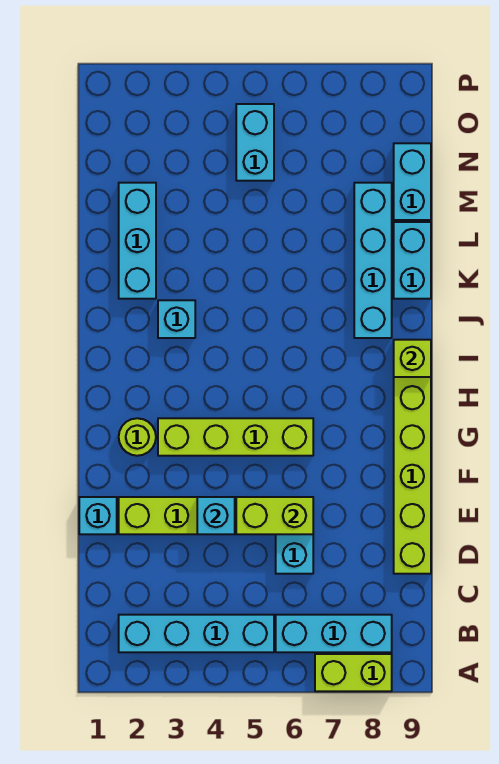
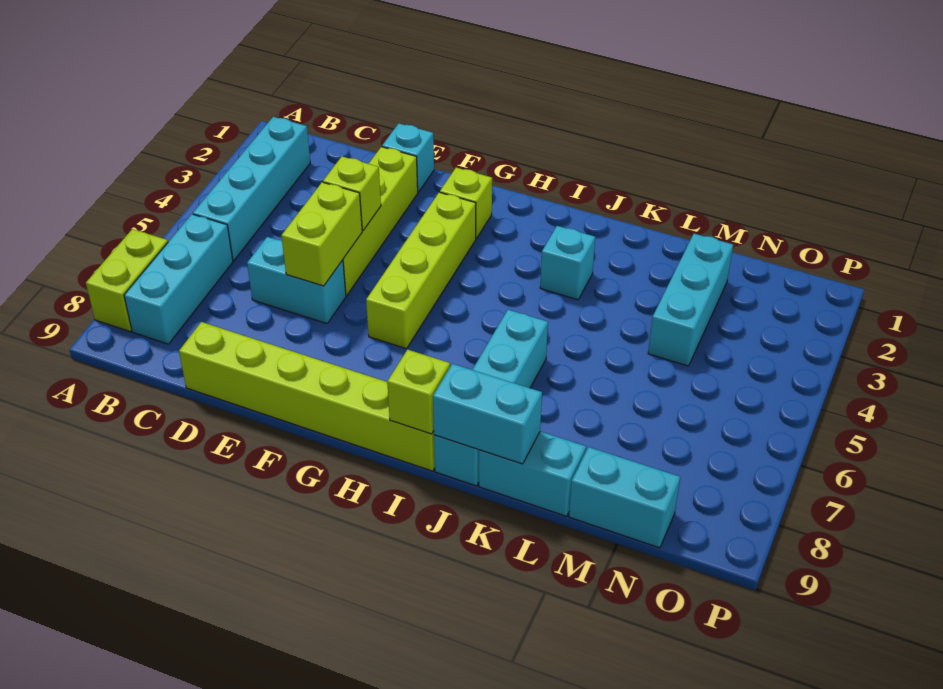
cyan brick E4 level 2 -> lime brick E4 level 2
lime round brick G2 level 1 -> lime brick G2 level 1
cyan brick J8:M8 level 1 -> cyan brick J6:J9 level 1
cyan brick K2:M2 level 1 -> cyan brick M2:M4 level 1
cyan brick N5:O5 level 1 -> cyan brick J9:K9 level 2

